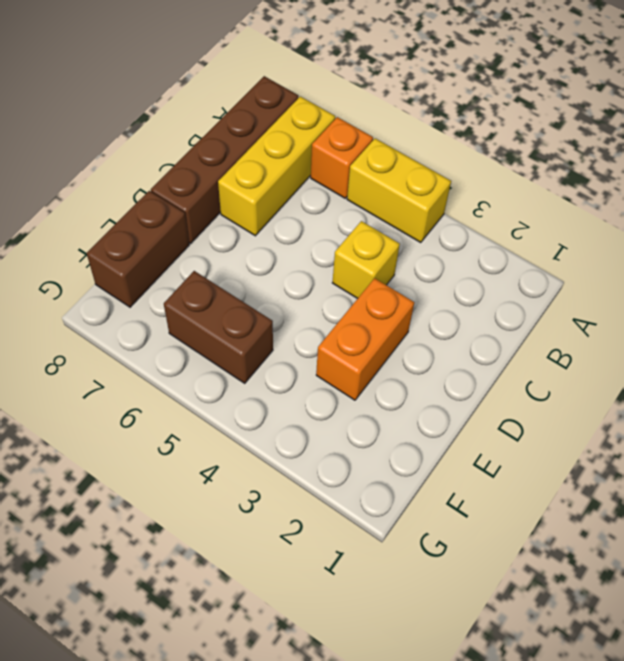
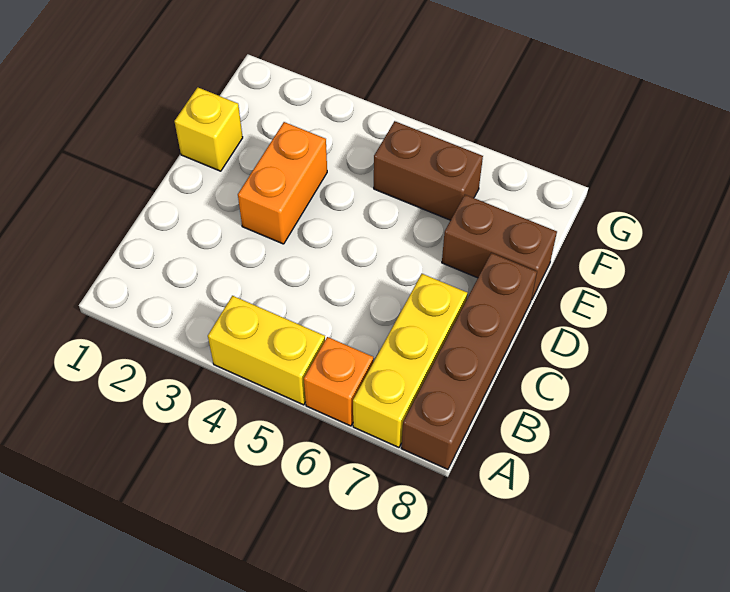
yellow brick C4 level 1 -> yellow brick E1 level 1
brown brick E8:F8 level 1 -> brown brick E7:E8 level 1

